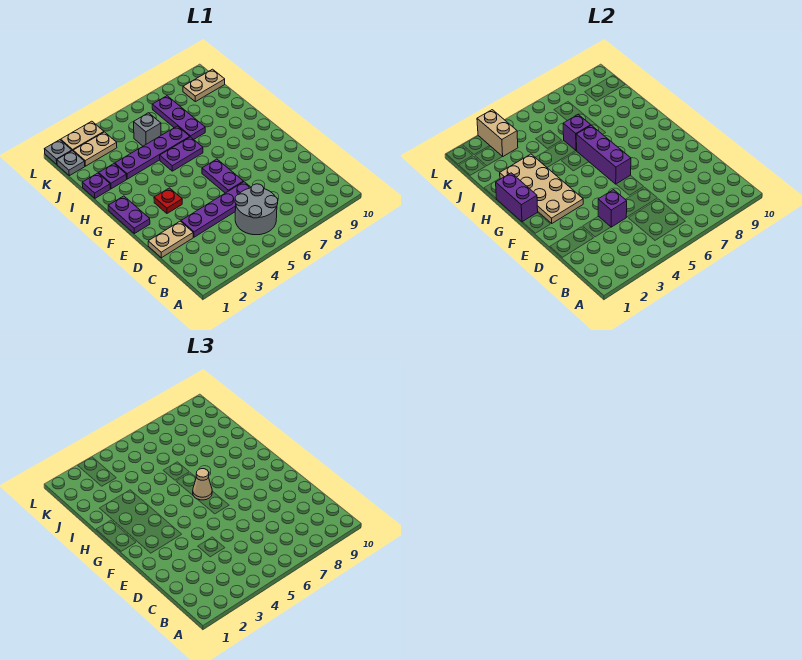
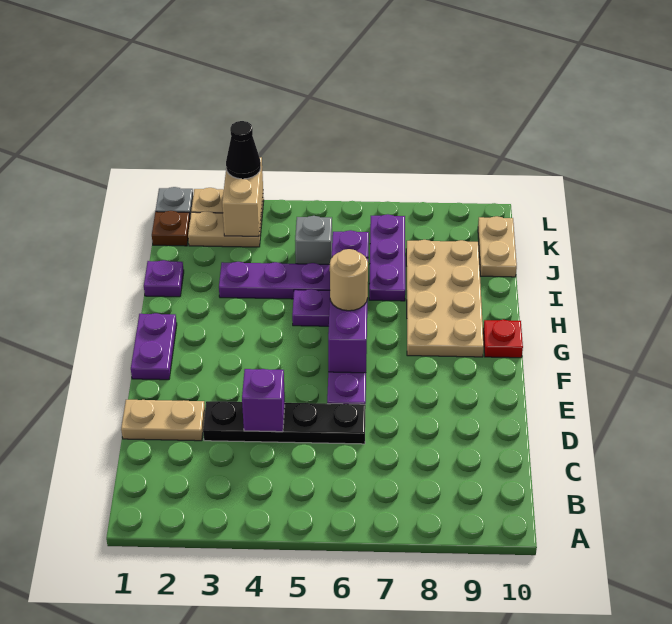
grey round brick B5:C6 level 1 -> none
purple plate D3:D6 level 1 -> black plate D3:D6 level 1
tan plate F2:I3 level 2 -> tan plate G8:J9 level 1
red plate F3 level 1 -> red plate G10 level 1
purple brick G1:H1 level 2 -> none
tan cone G6 level 3 -> tan round brick G6 level 3
purple plate I2 level 1 -> none
grey plate K1 level 1 -> brown plate K1 level 1
tan plate K9:K10 level 1 -> tan plate J10:K10 level 1
none -> black cone L3 level 3

